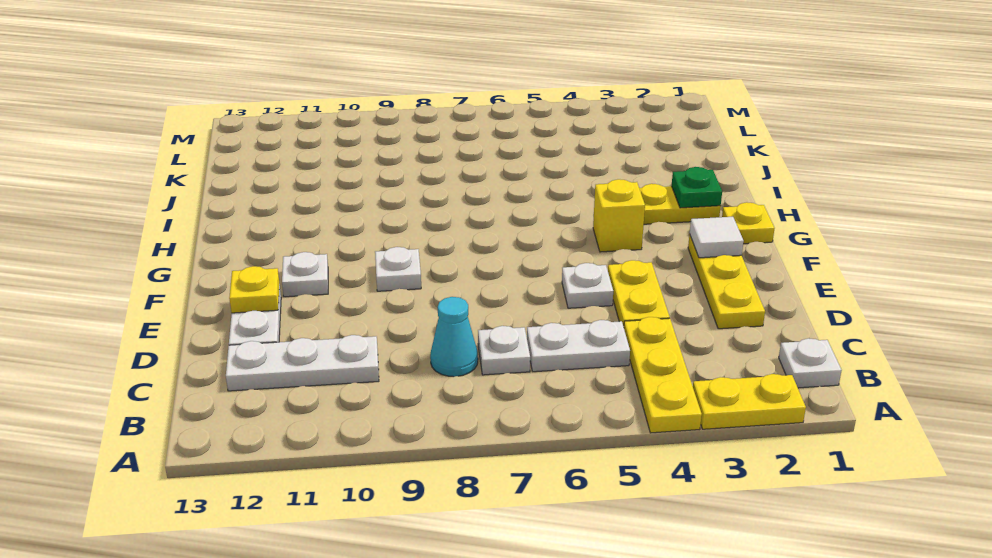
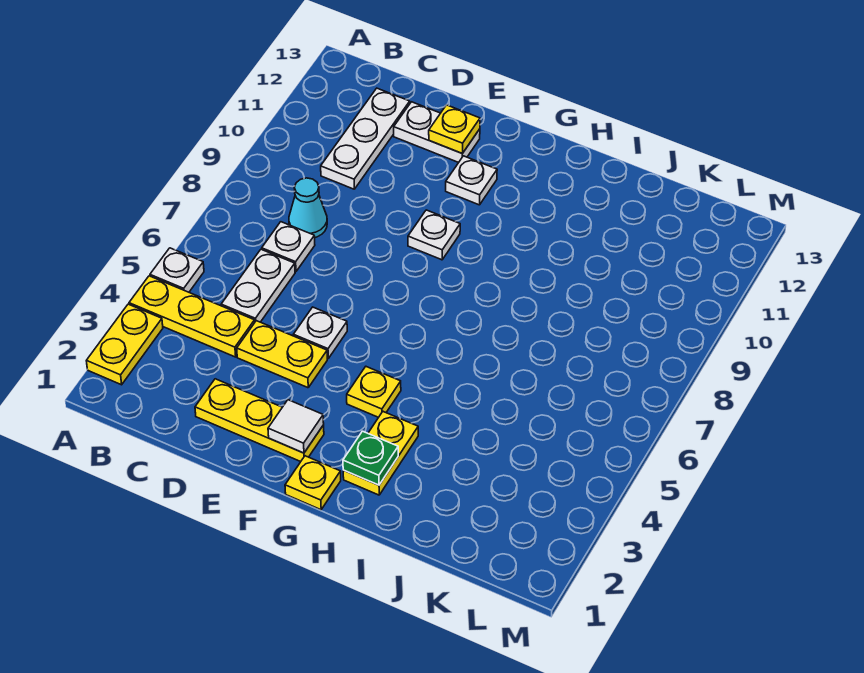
white plate B1 level 1 -> white plate A5 level 1
yellow brick G4 level 1 -> yellow plate G4 level 1

